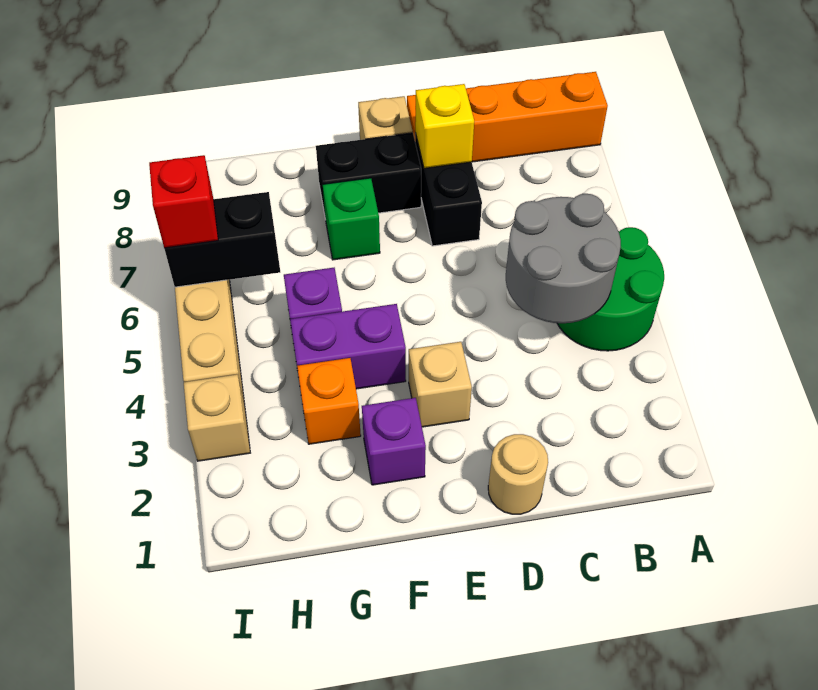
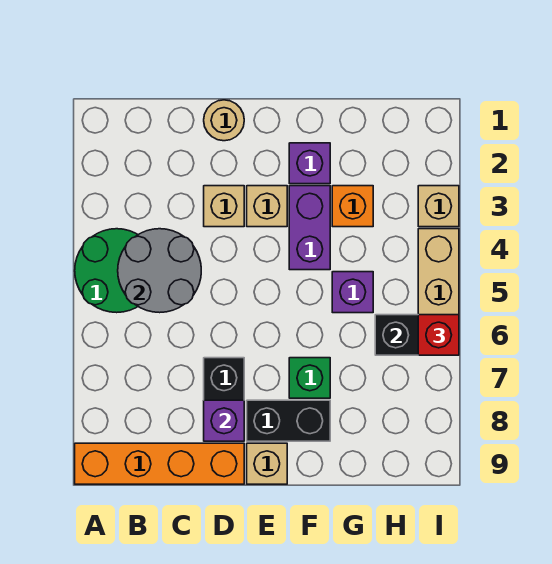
none -> tan brick D3 level 1
yellow brick D8 level 2 -> purple brick D8 level 2
purple brick F4:G4 level 1 -> purple brick F3:F4 level 1

